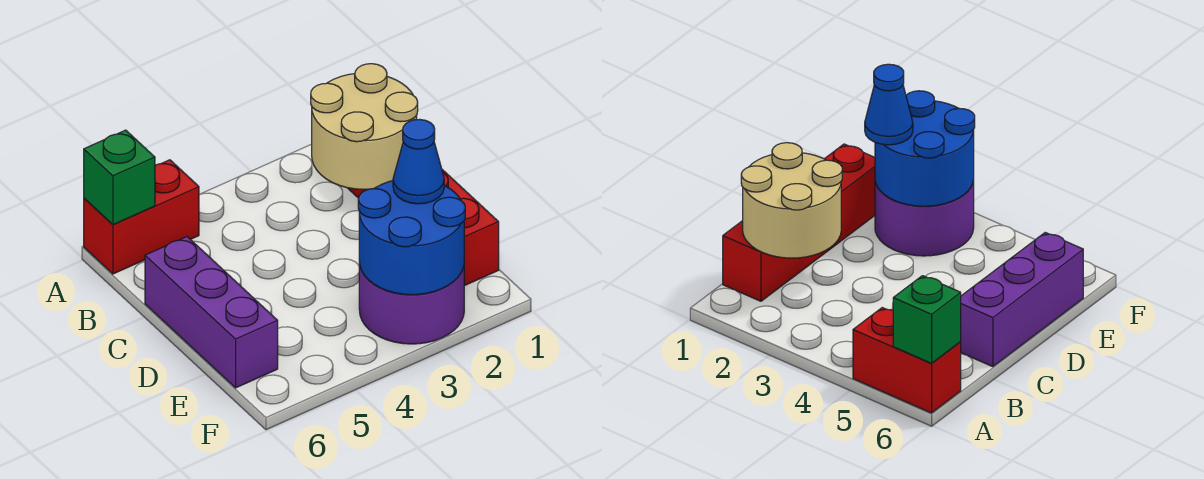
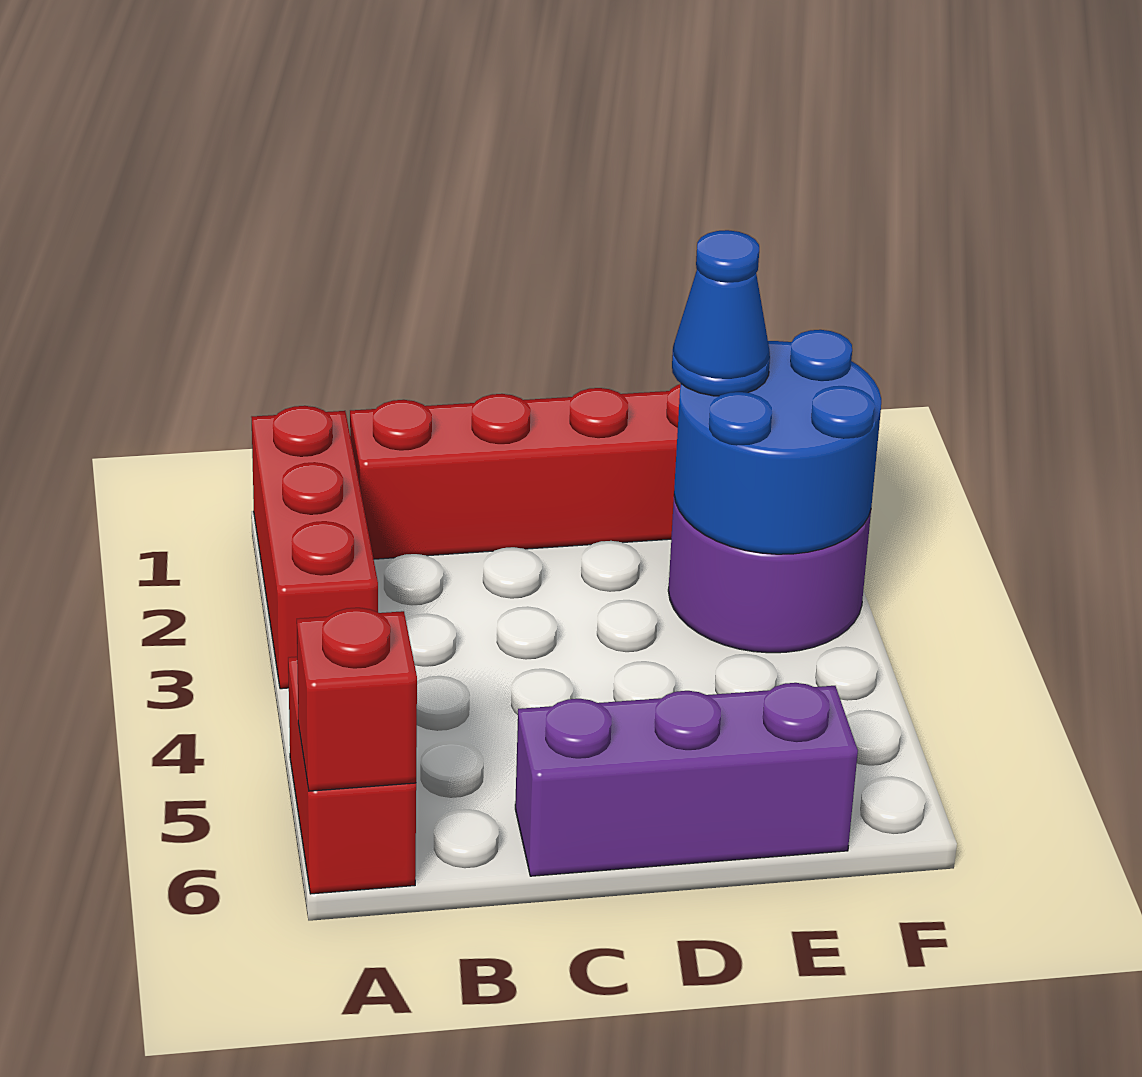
none -> red brick A1:A3 level 1
green brick A6 level 2 -> red brick A6 level 2
tan round brick B1:C2 level 2 -> none

